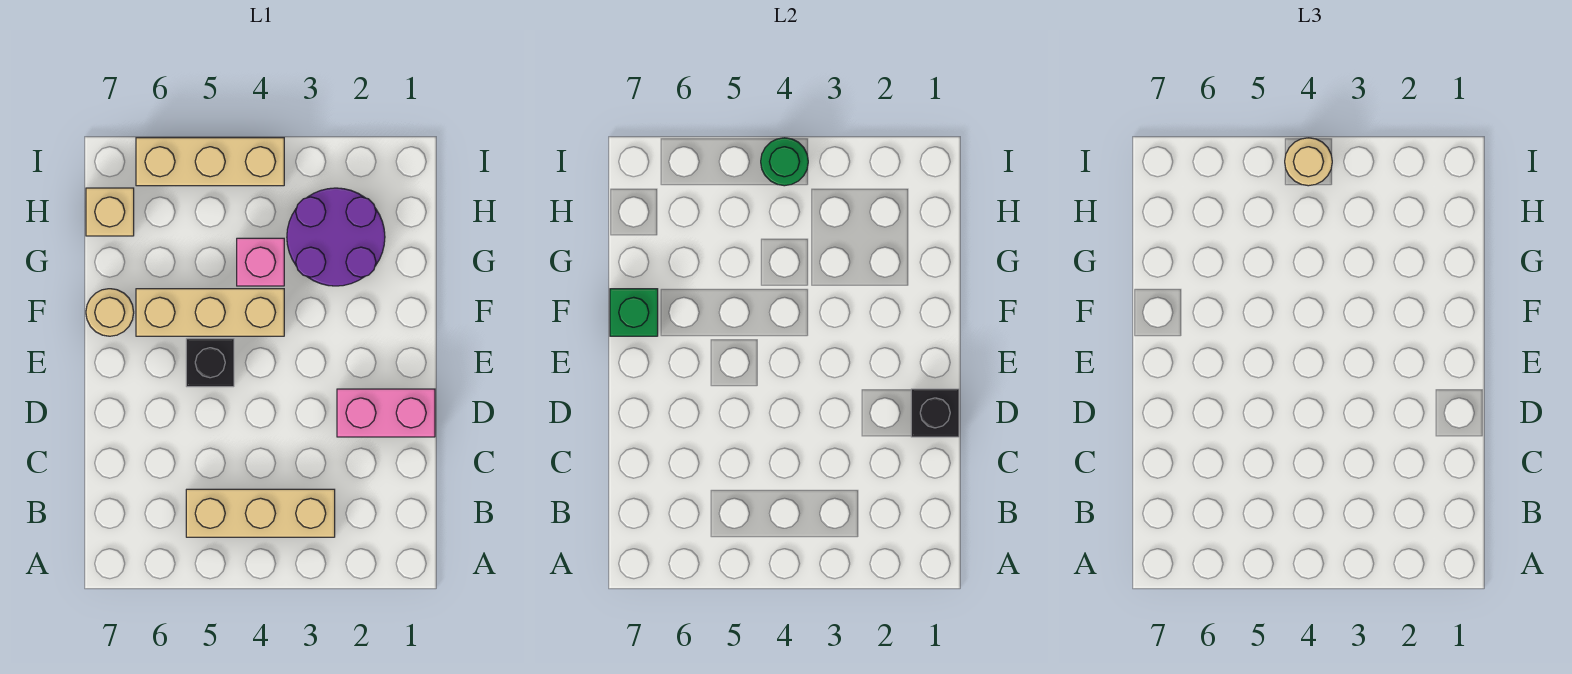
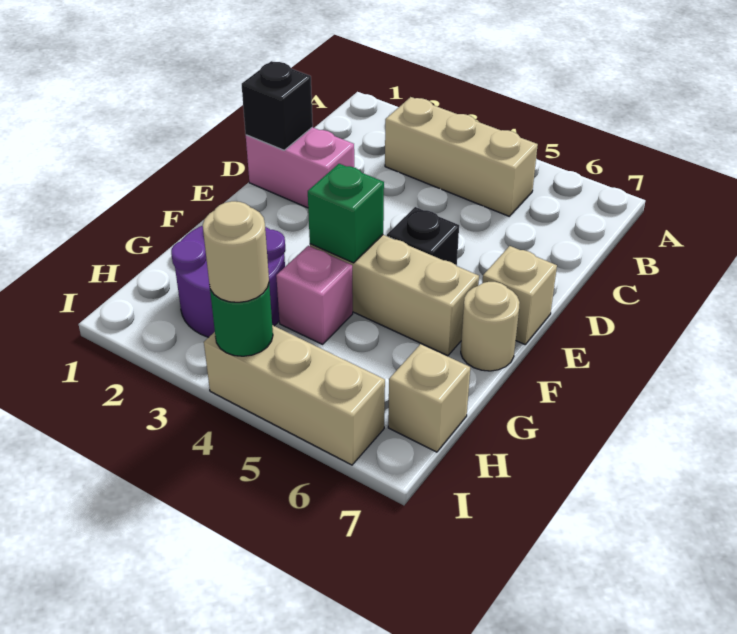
none -> tan brick E7 level 1
green brick F7 level 2 -> green brick F4 level 2

